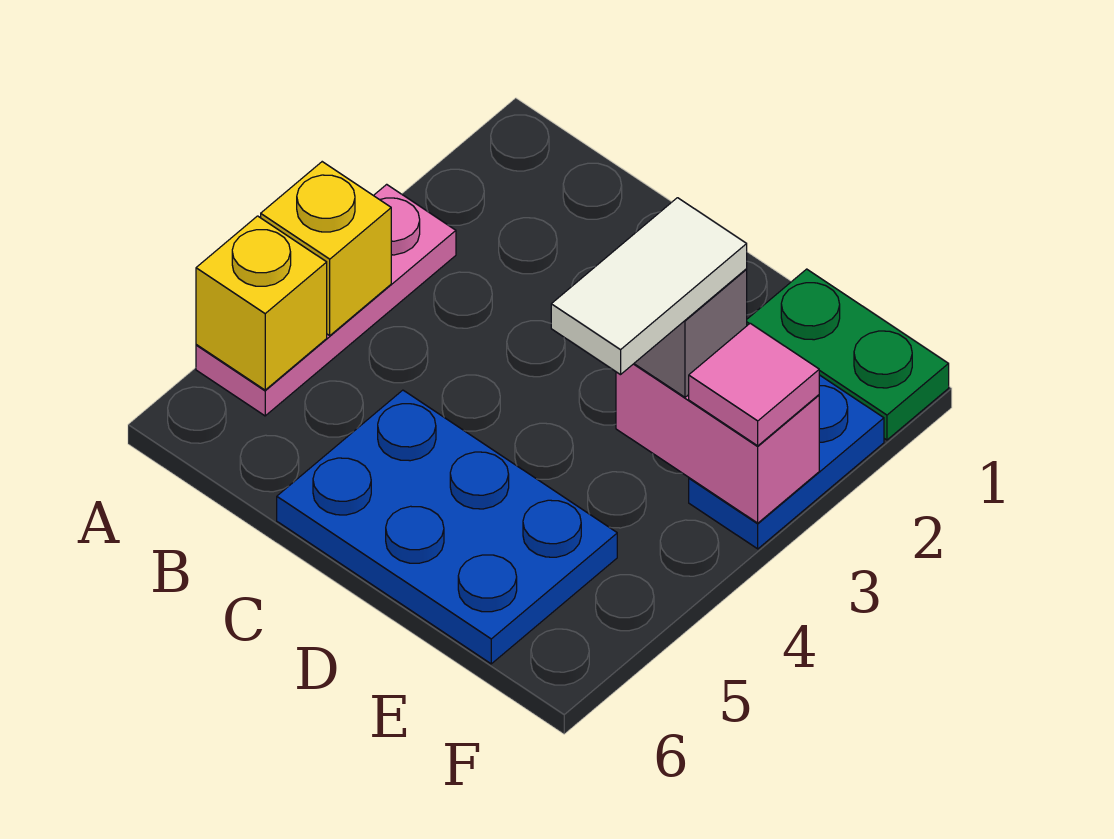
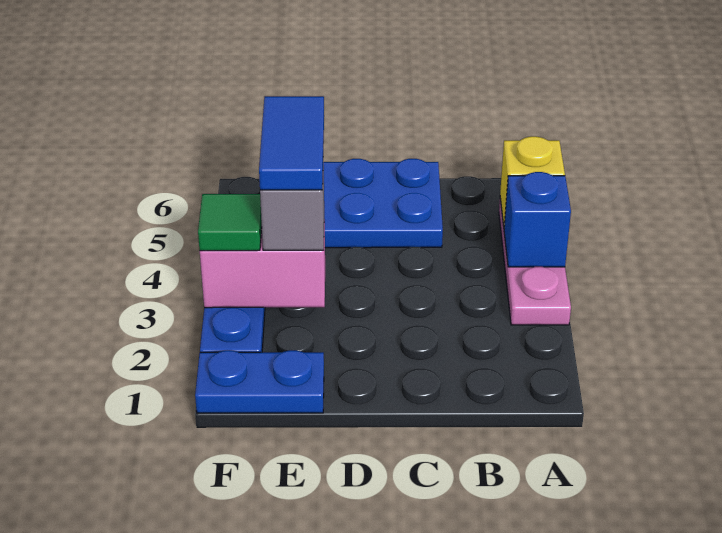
yellow brick A4 level 2 -> blue brick A4 level 2
green plate E1:F1 level 1 -> blue plate E1:F1 level 1
white tile E3:E4 level 4 -> blue tile E3:E4 level 4
pink tile F3 level 3 -> green tile F3 level 3

